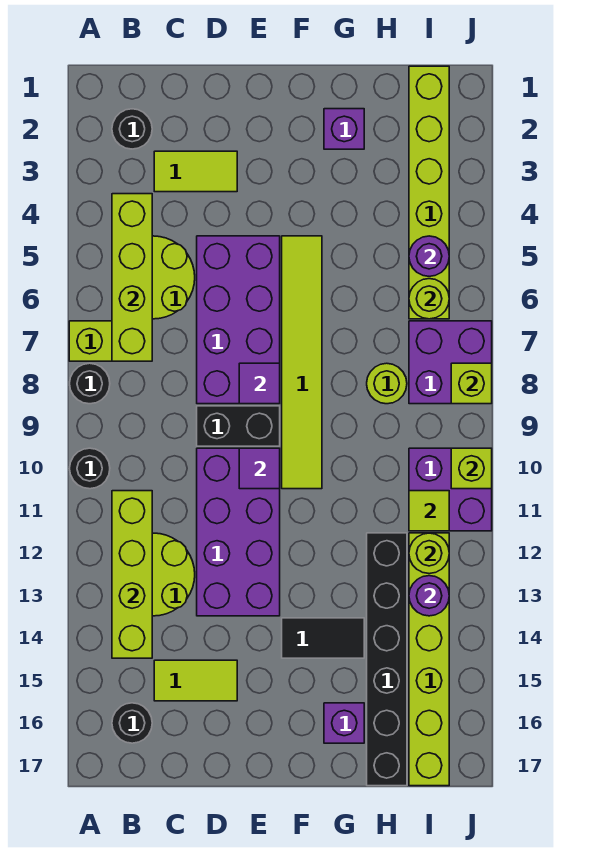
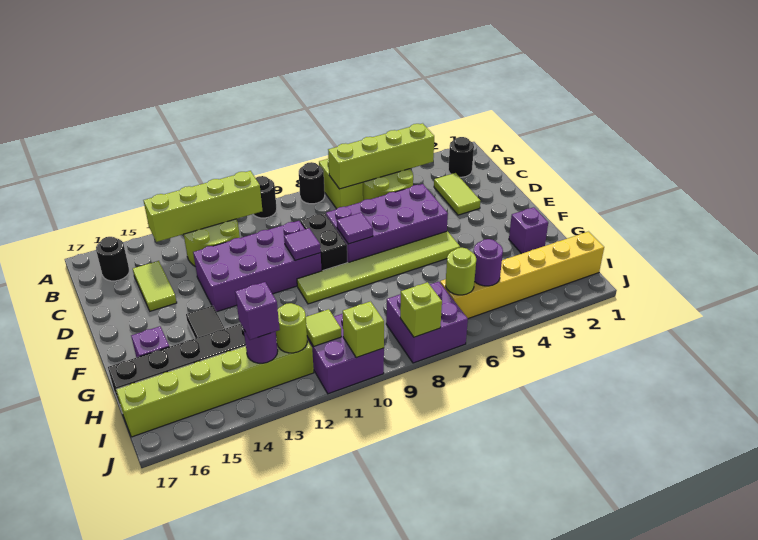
lime round brick H8 level 1 -> none
lime brick I1:I6 level 1 -> yellow brick I1:I6 level 1
none -> purple brick I13 level 3

